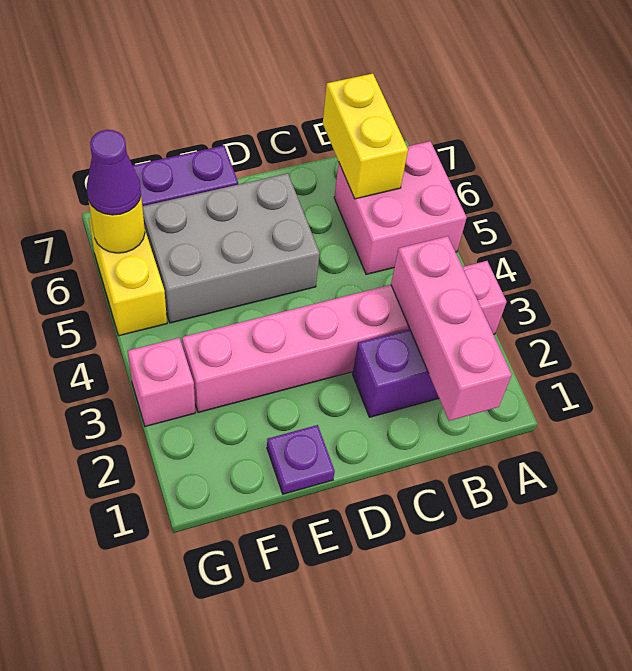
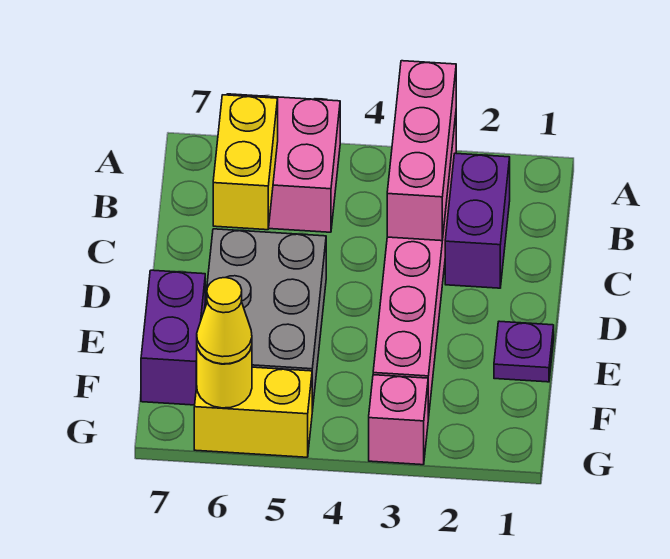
pink brick B1:B3 level 2 -> pink brick A3:C3 level 2
yellow brick B6:B7 level 2 -> yellow brick B6:C6 level 2
purple cone G6 level 3 -> yellow cone G6 level 3

